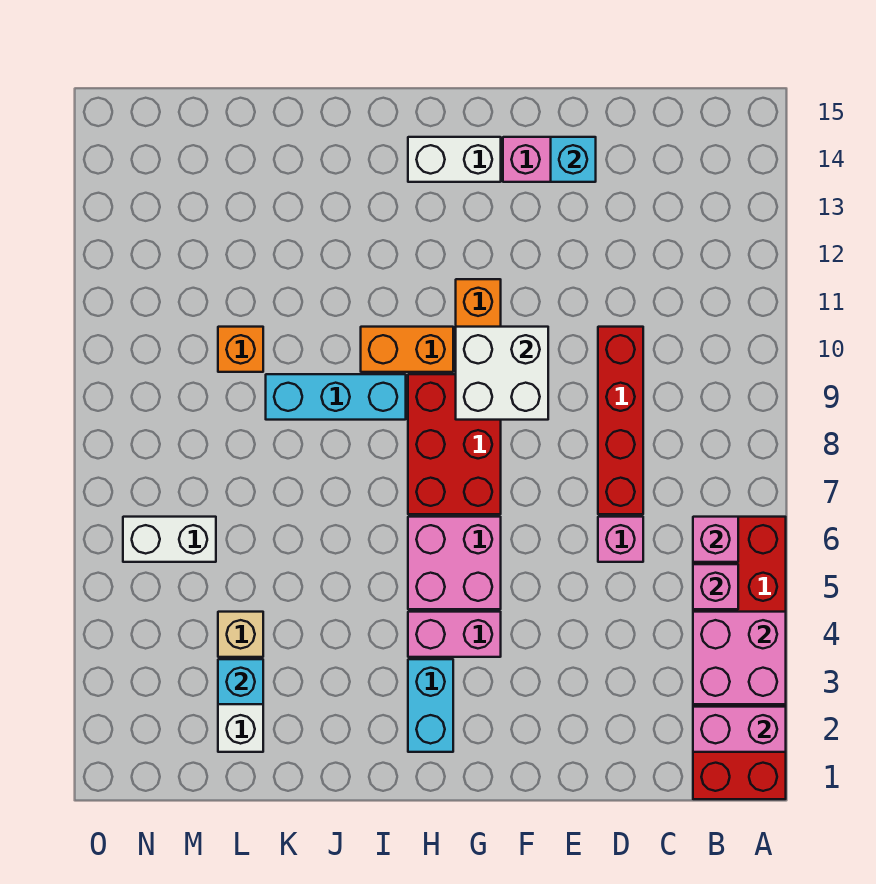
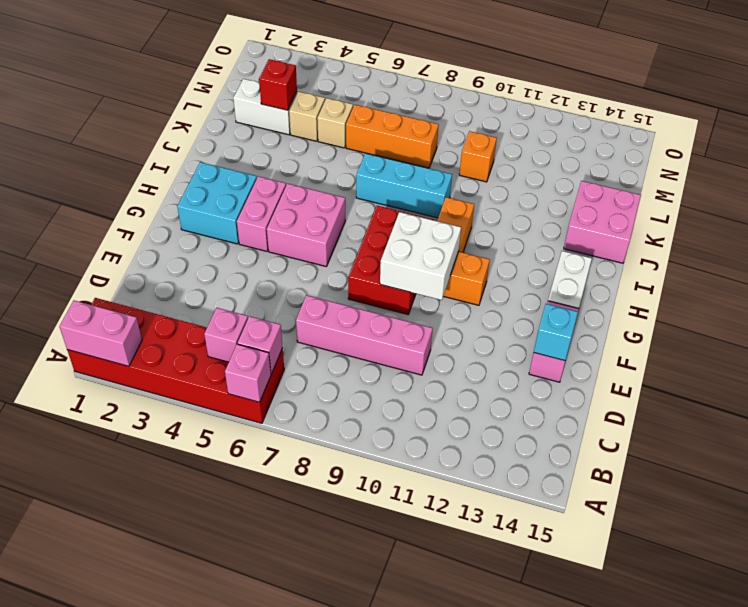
pink brick A2:B2 level 2 -> pink brick A1:A2 level 2
pink brick A3:B4 level 2 -> pink brick J14:K15 level 1
pink brick D6 level 1 -> pink brick A6 level 2
red brick D7:D10 level 1 -> pink brick D7:D10 level 1
red brick G7:H9 level 1 -> red brick F8:H9 level 1
cyan brick H2:H3 level 1 -> cyan brick G2:H3 level 1
cyan brick I9:K9 level 1 -> cyan brick J7:J9 level 1
cyan brick L3 level 2 -> red brick L3 level 2
none -> tan brick L5 level 1
none -> orange brick L6:L8 level 1
white brick M6:N6 level 1 -> none

